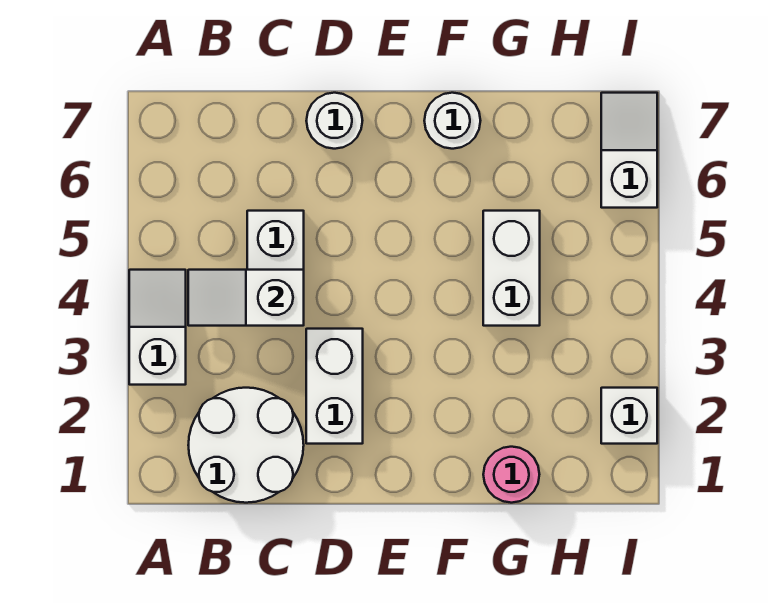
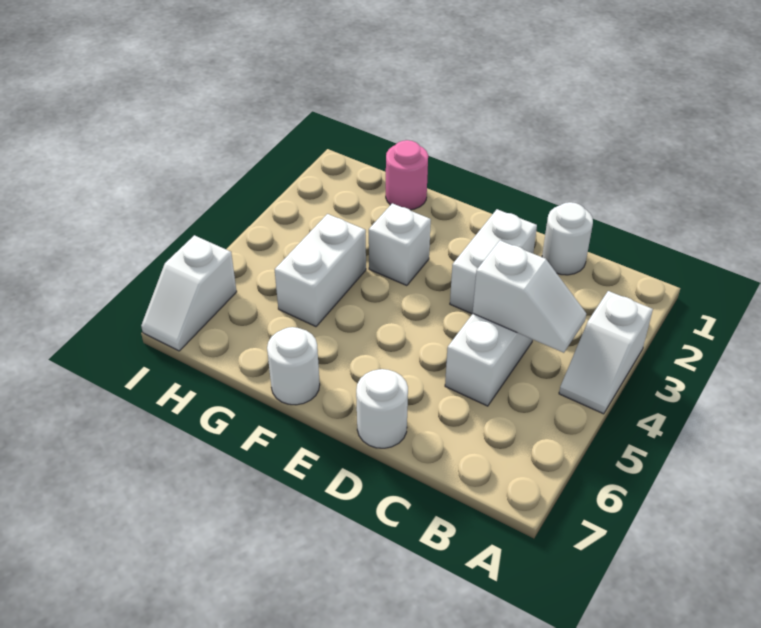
white round brick B1:C2 level 1 -> white round brick C1 level 1
white brick I2 level 1 -> white brick F3 level 1

